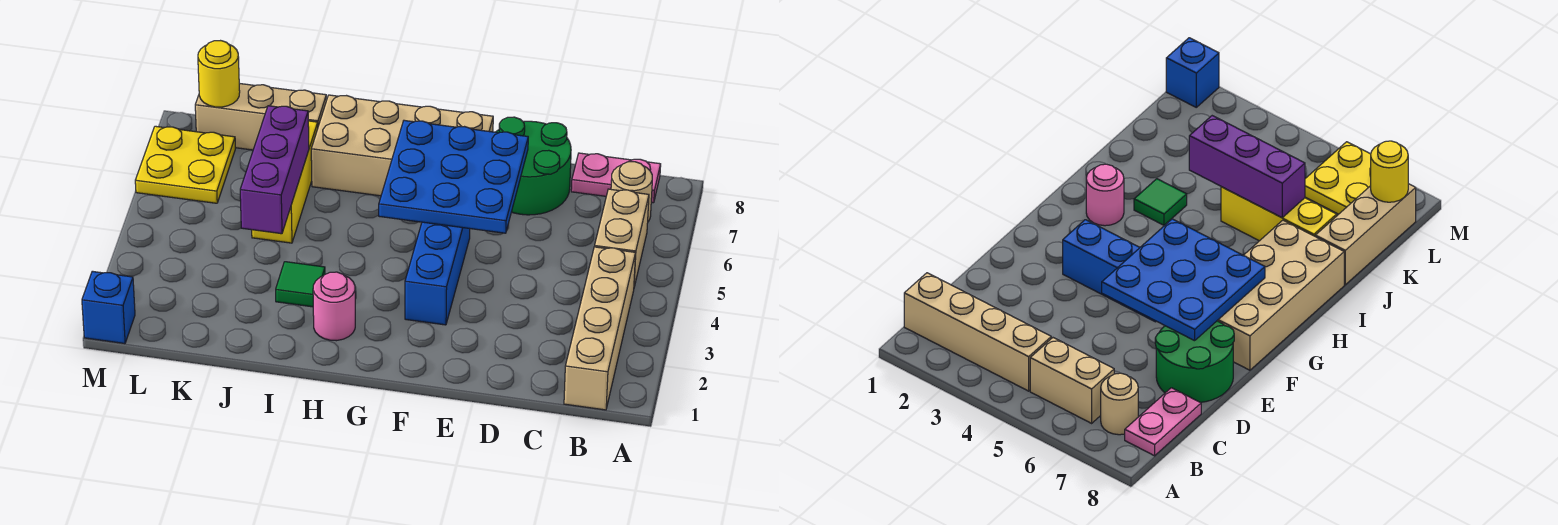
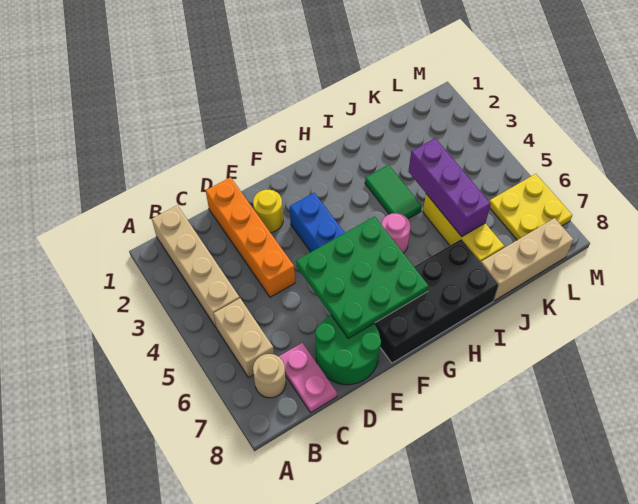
pink plate B8:C8 level 1 -> pink plate C7:C8 level 1
none -> orange brick D1:D4 level 1
blue plate E5:G7 level 2 -> green plate E5:G7 level 2
tan brick F7:I8 level 1 -> black brick F7:I8 level 1
pink round brick H2 level 1 -> pink round brick H5 level 1
green tile I3 level 1 -> green tile I3:I4 level 1
yellow round brick L8 level 2 -> yellow round brick E2 level 1
blue brick M1 level 1 -> none

